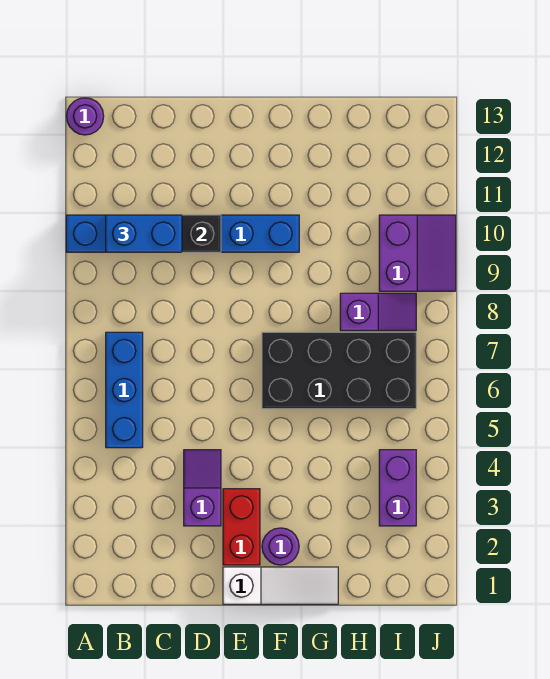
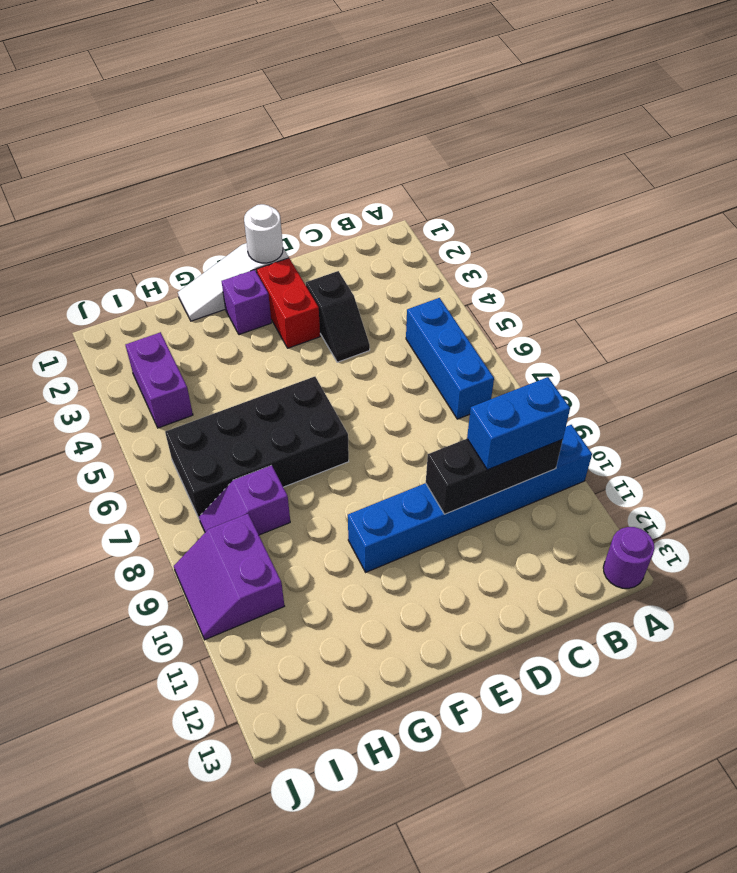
purple slope D3:D4 level 1 top 3 -> black slope D3:D4 level 1 top 3
none -> white round brick E1 level 2
purple round brick F2 level 1 -> purple brick F2 level 1

